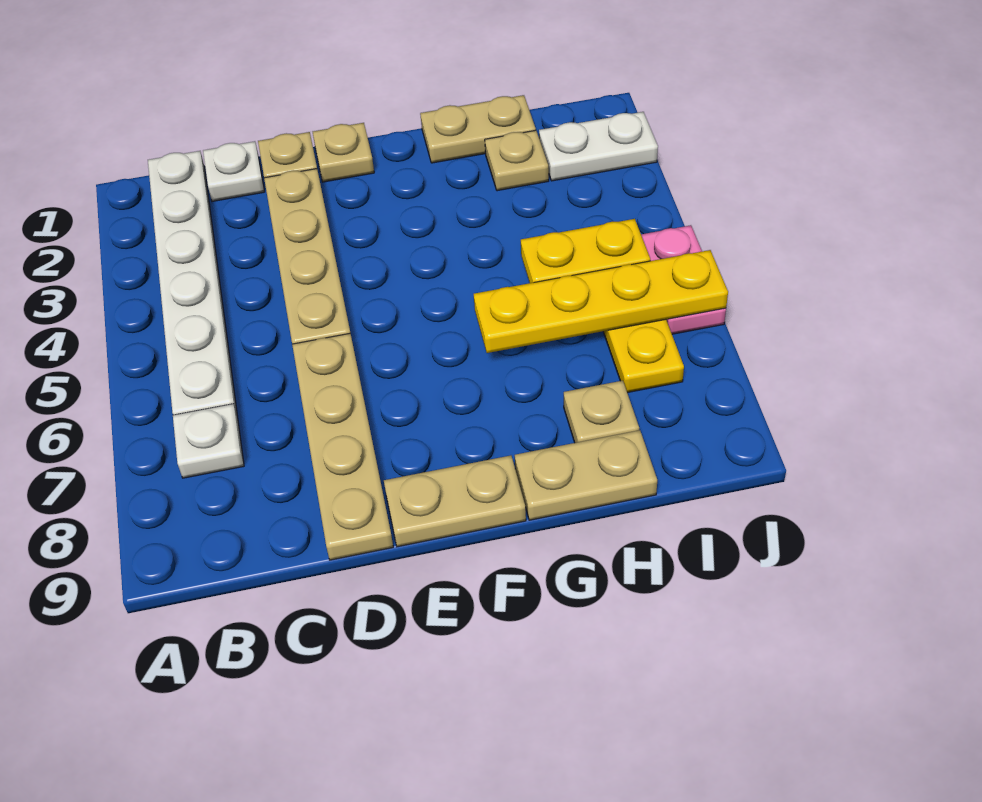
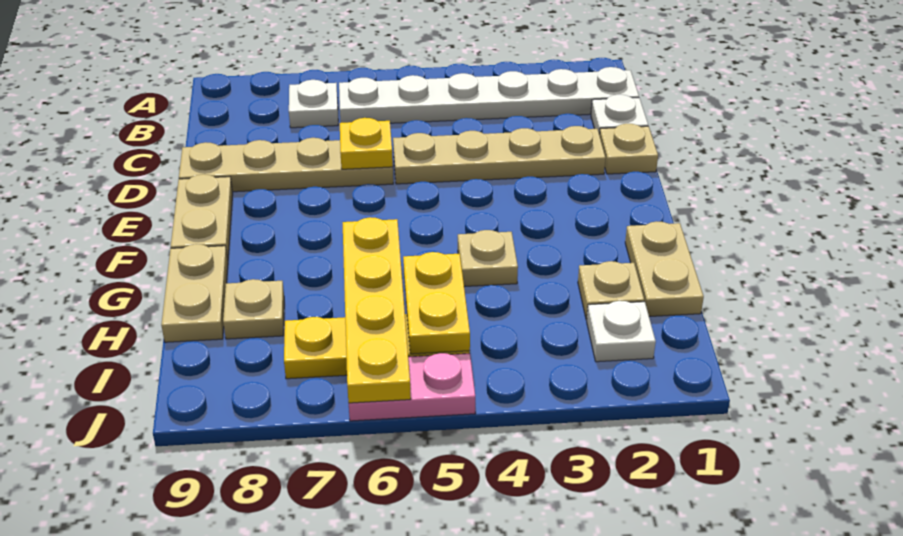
none -> yellow plate D6 level 2
tan plate E1 level 1 -> tan plate G4 level 1
white plate I2:J2 level 1 -> white plate I2 level 1

